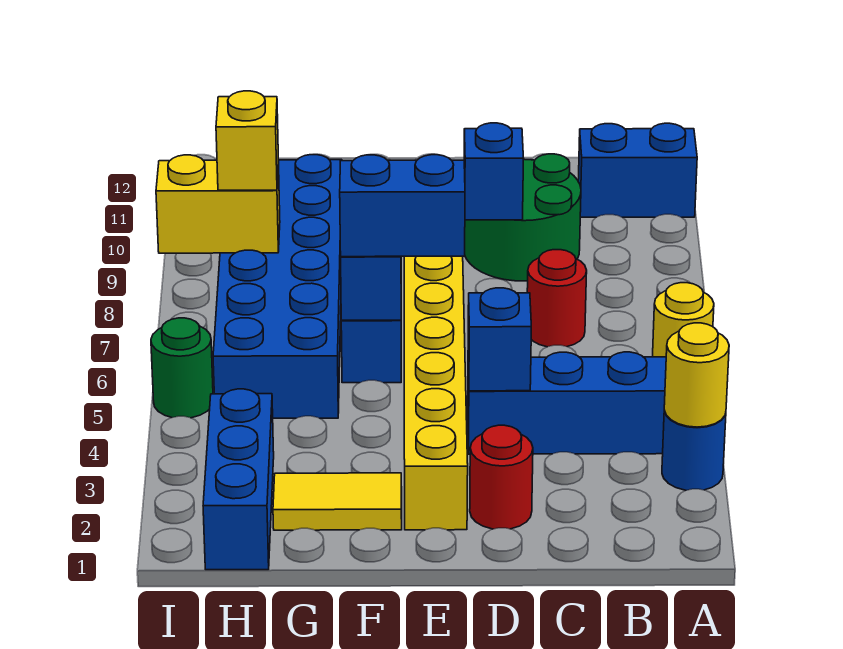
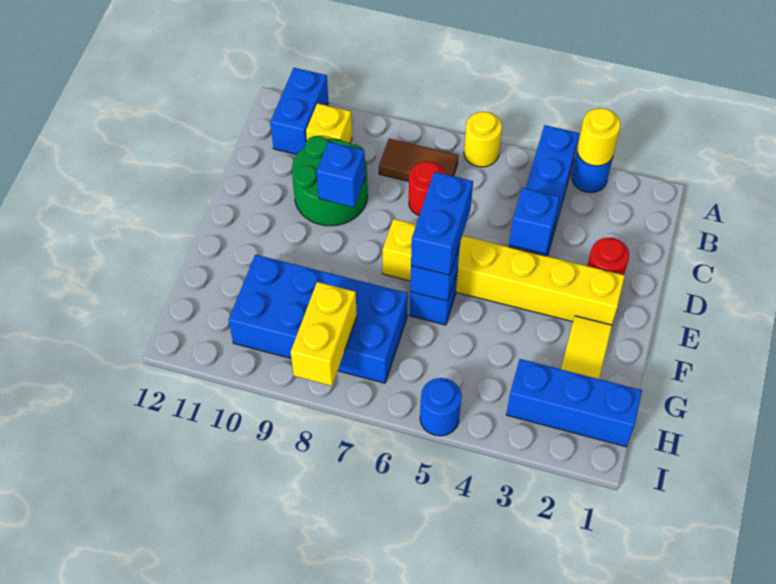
none -> brown tile B7:B8 level 1
blue brick G5:H10 level 1 -> blue brick G7:H10 level 1
yellow brick H8 level 3 -> yellow brick B10 level 1
green round brick I5 level 1 -> blue round brick I5 level 1

